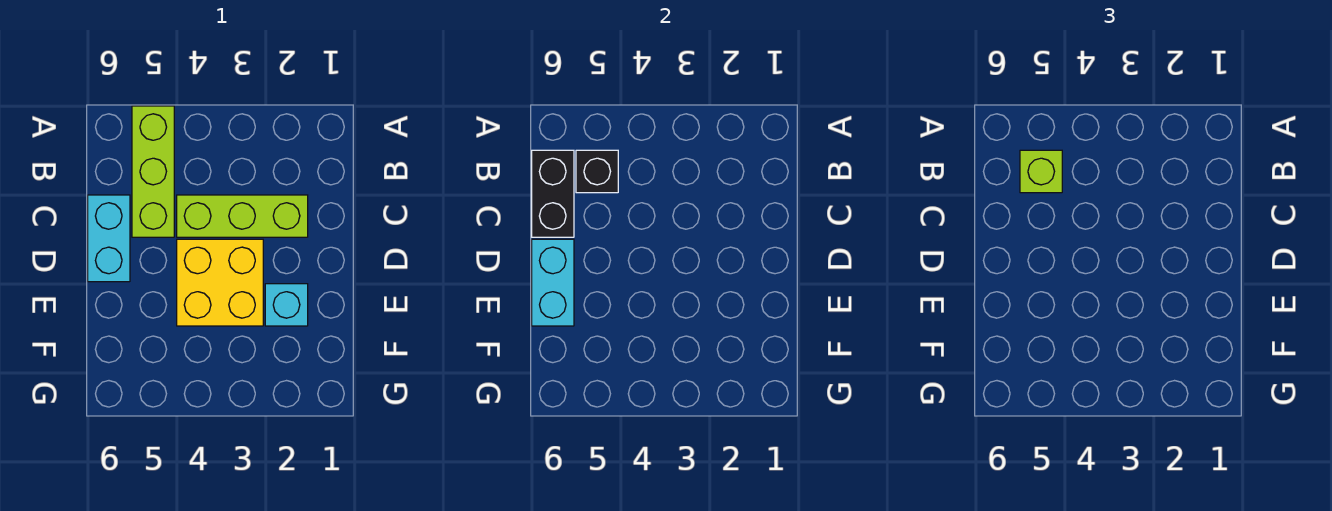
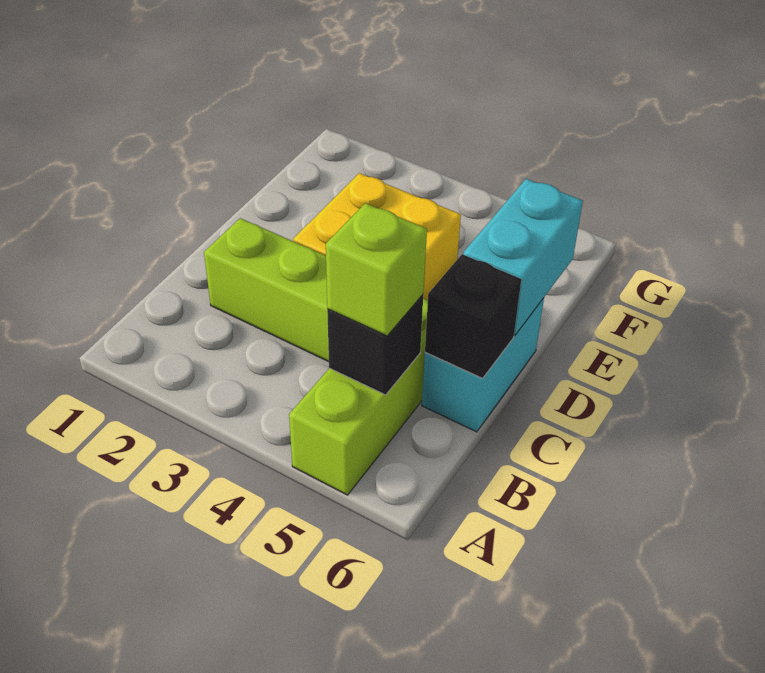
black brick B6:C6 level 2 -> black brick C6 level 2
cyan brick E2 level 1 -> none

